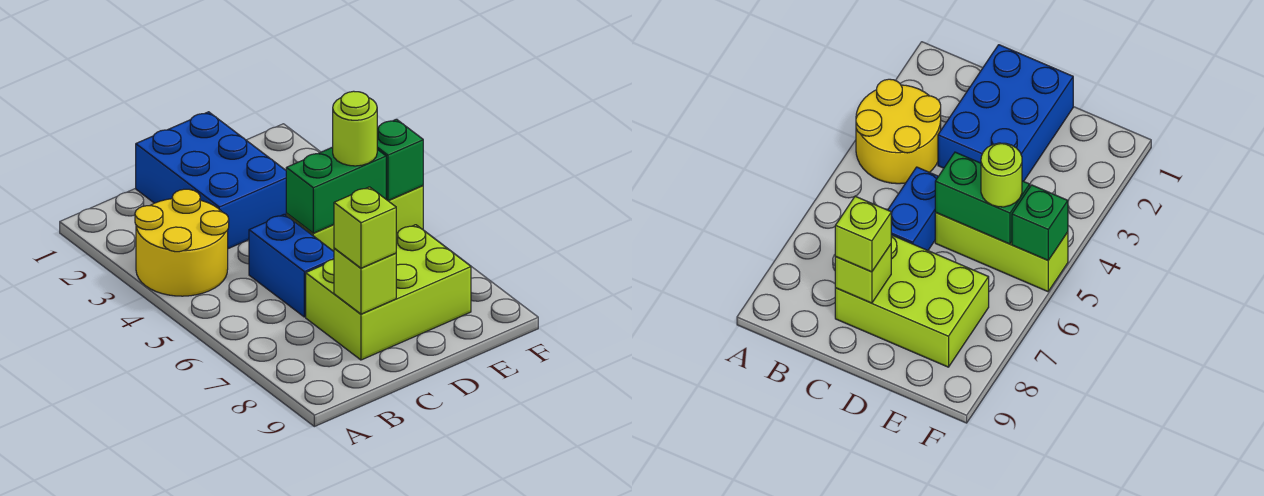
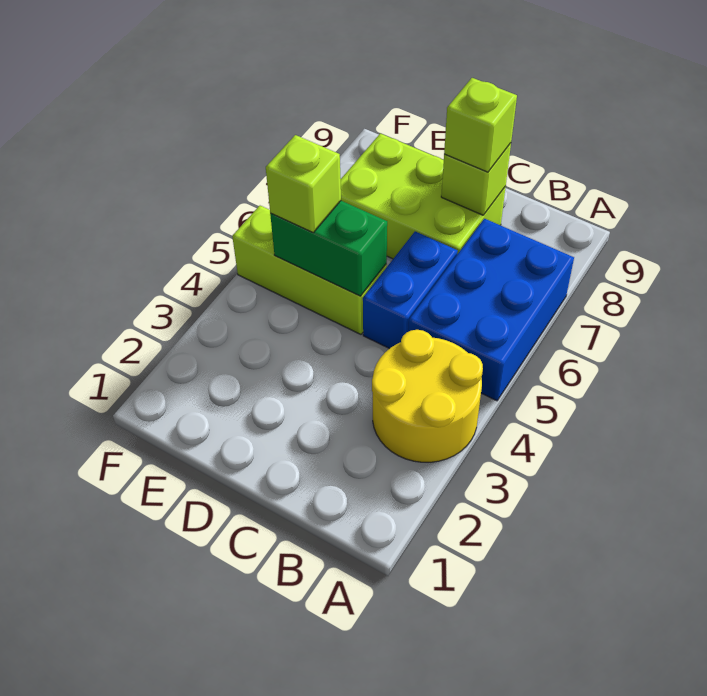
blue brick C1:D3 level 1 -> blue brick A5:B7 level 1
lime round brick E5 level 3 -> lime brick E5 level 3
green brick F5 level 2 -> none

